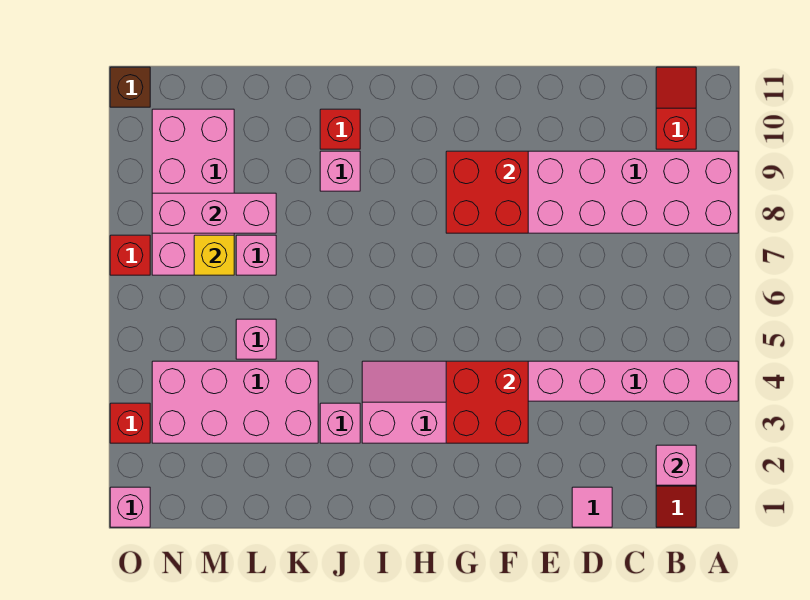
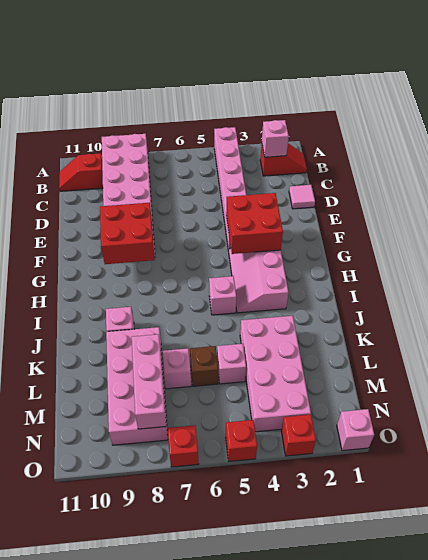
pink brick J3 level 1 -> pink brick I5 level 1
red brick J10 level 1 -> red brick O5 level 1
pink brick M7:N10 level 1 -> pink brick K8:N9 level 1
yellow brick M7 level 2 -> none
brown brick O11 level 1 -> brown brick L6 level 1

